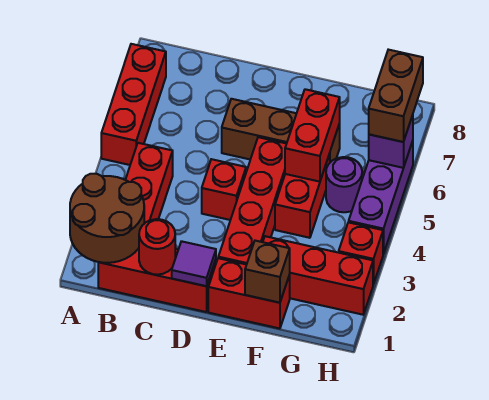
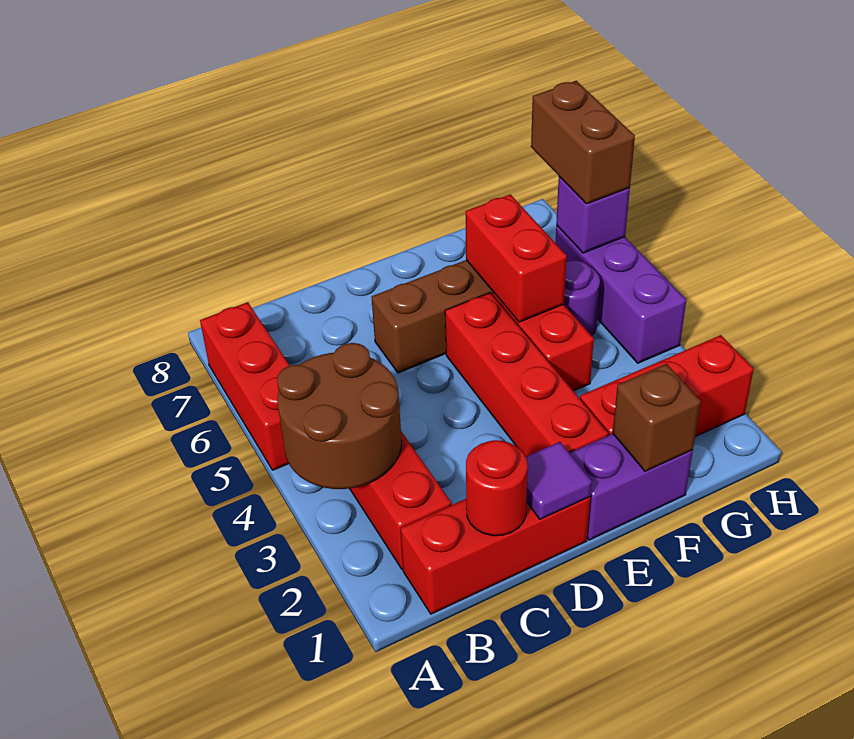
brown round brick A1:B2 level 2 -> brown round brick A3:B4 level 2
red brick D4 level 1 -> none
red brick E1:F1 level 1 -> purple brick E1:F1 level 1
red brick H3 level 1 -> none

